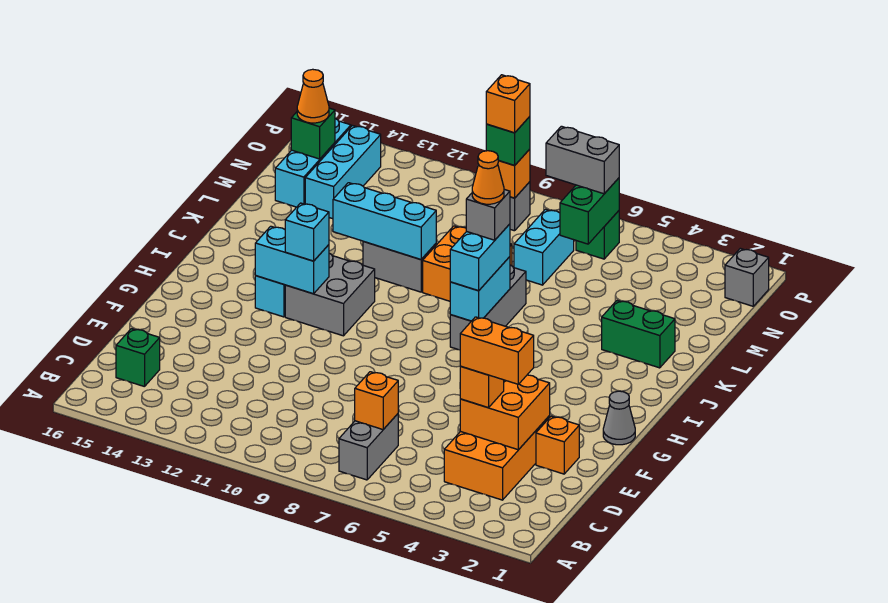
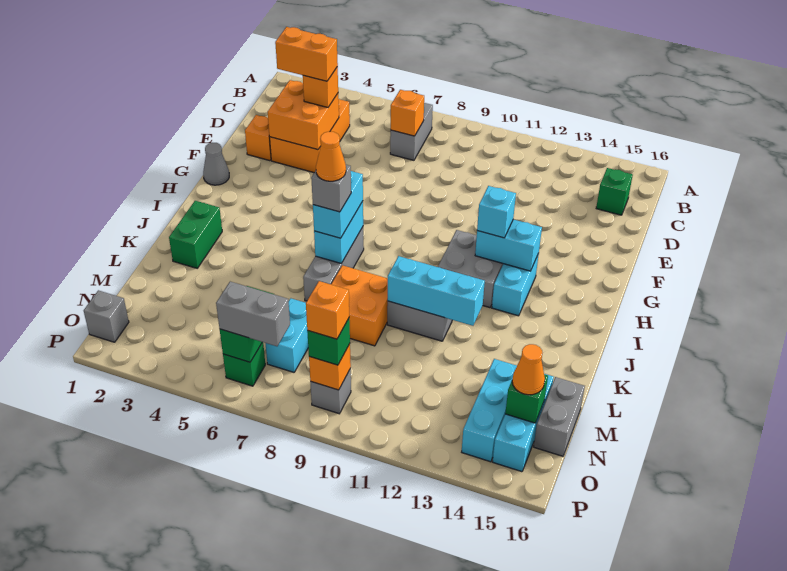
green brick K2:K3 level 1 -> green brick J2:K2 level 1
none -> grey brick M16:N16 level 1

